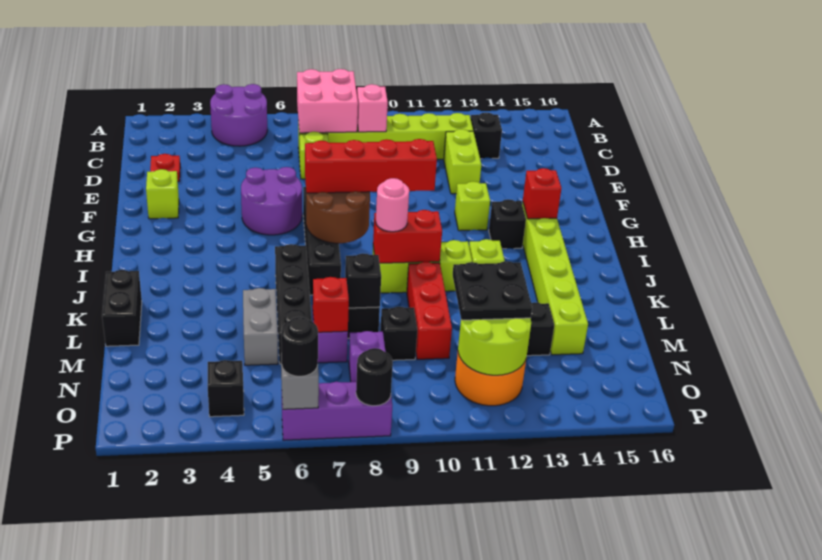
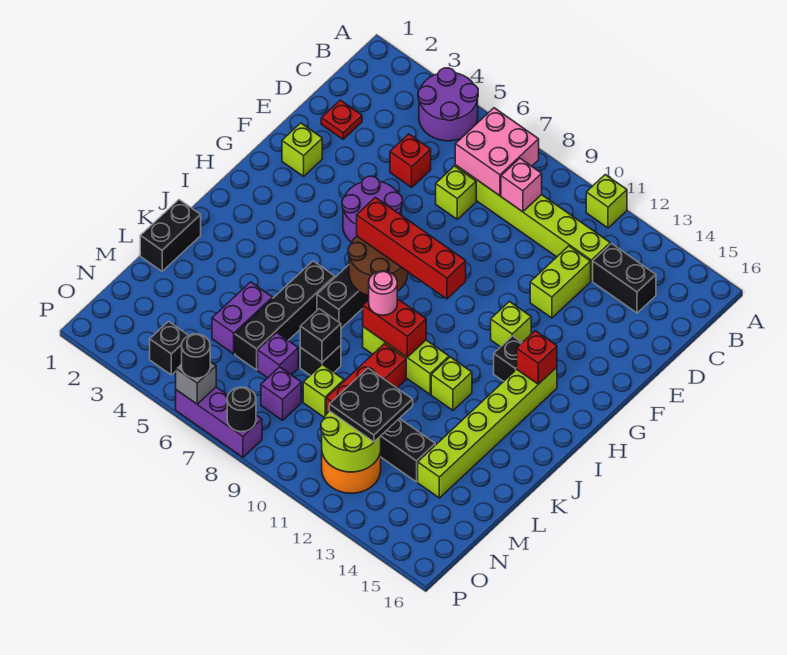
none -> lime brick A11 level 1
black brick C13 level 1 -> black brick C13:C14 level 1
grey brick L5:M5 level 1 -> purple brick L5:M5 level 1
red brick M7 level 2 -> red brick D5 level 1
black brick M9 level 1 -> lime brick M9 level 1

